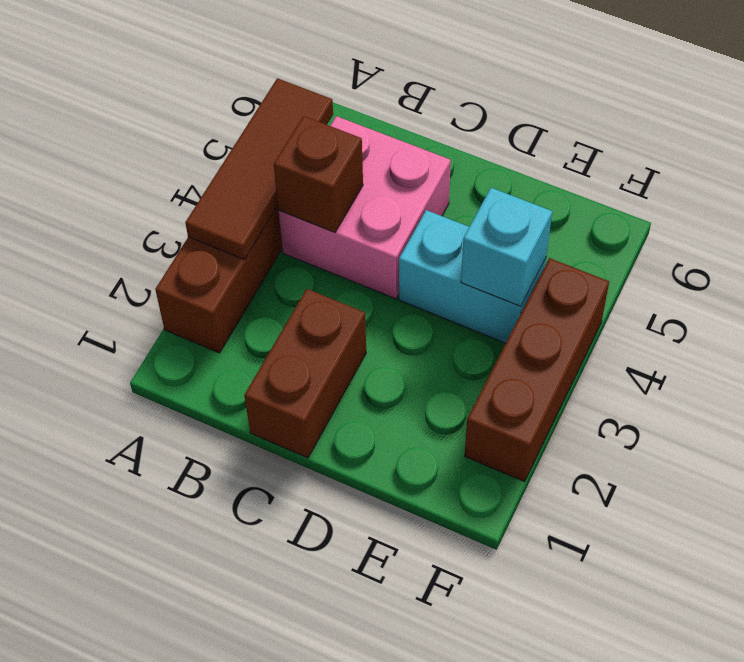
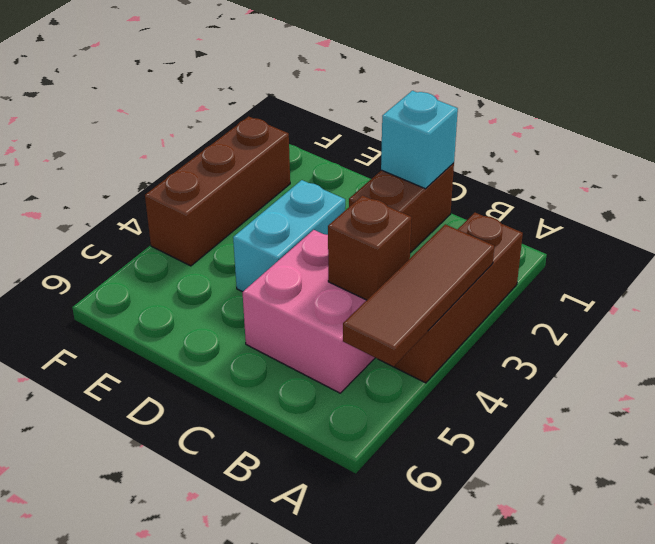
cyan brick D4:E4 level 1 -> cyan brick D3:D4 level 1
cyan brick E4 level 2 -> cyan brick C1 level 2

